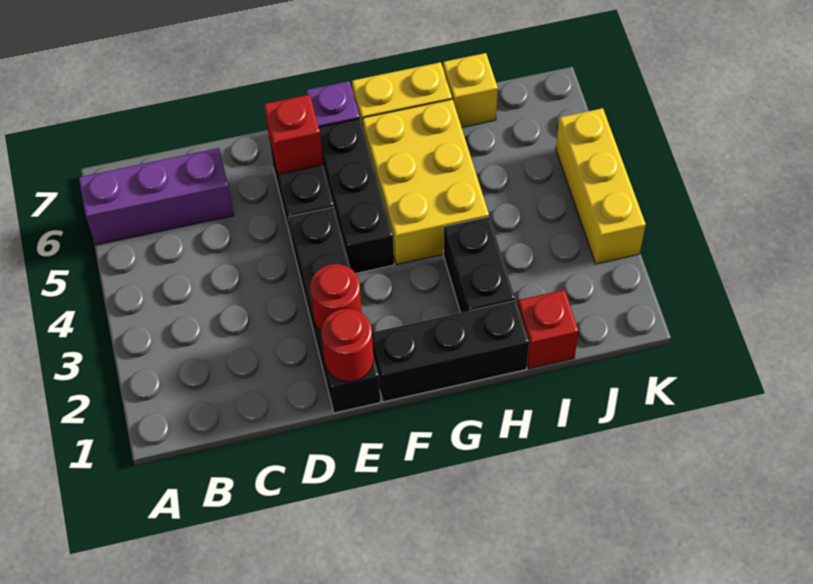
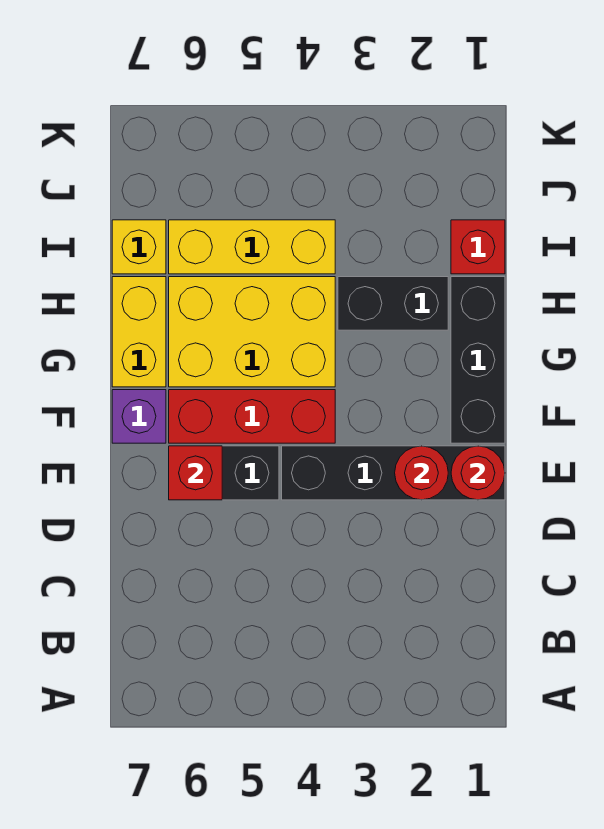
purple brick A6:C6 level 1 -> none
black brick F4:F6 level 1 -> red brick F4:F6 level 1
yellow brick K3:K5 level 1 -> yellow brick I4:I6 level 1

